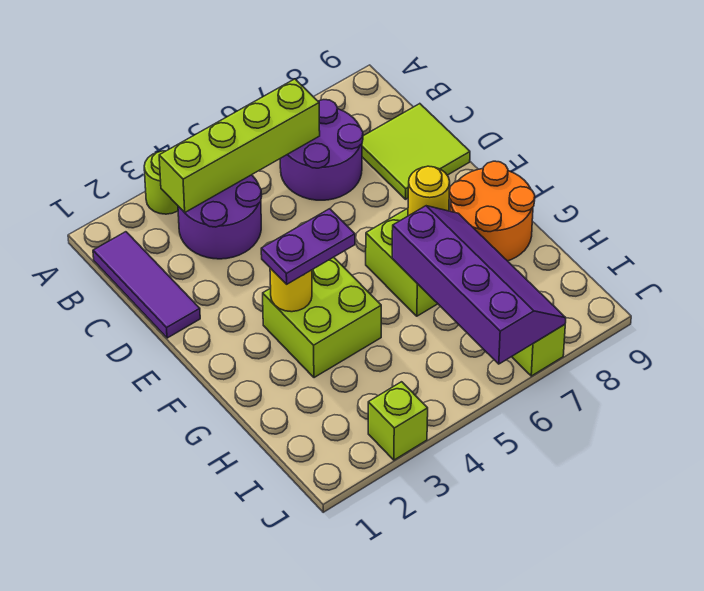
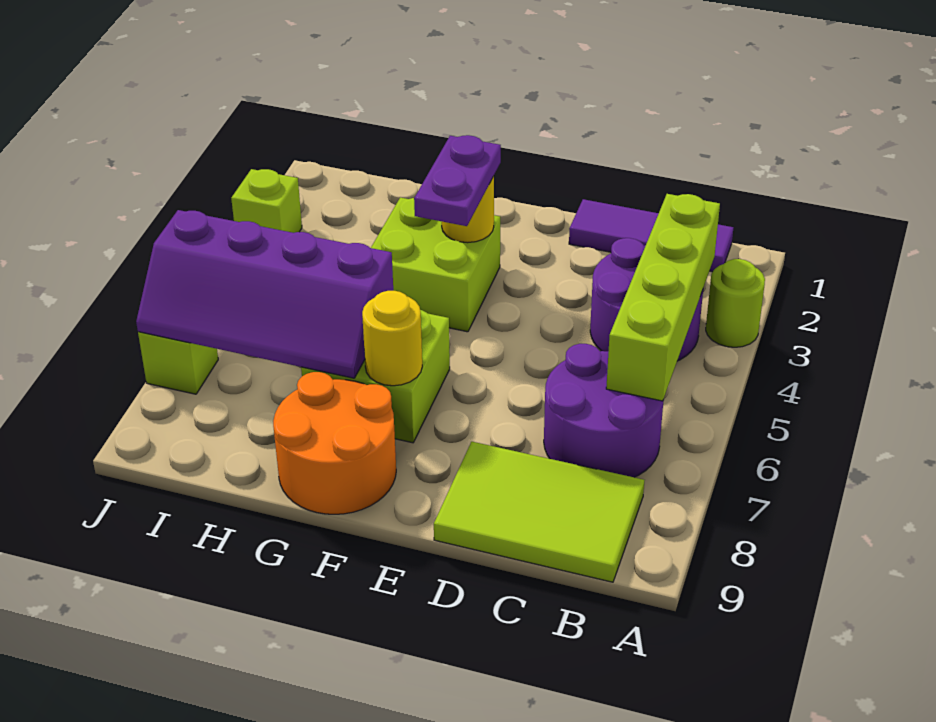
lime tile C8:D9 level 1 -> lime tile B8:D9 level 1

